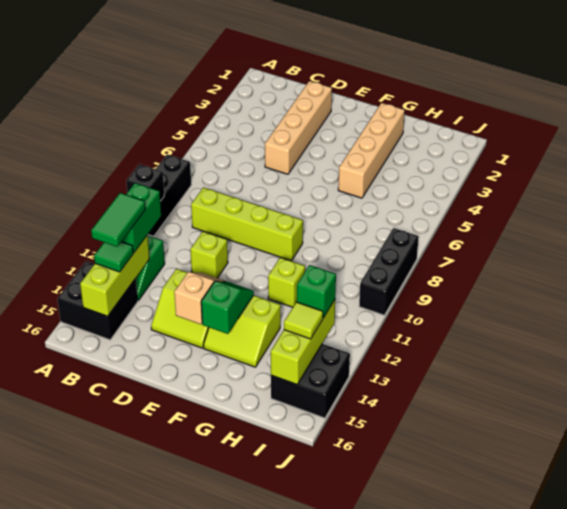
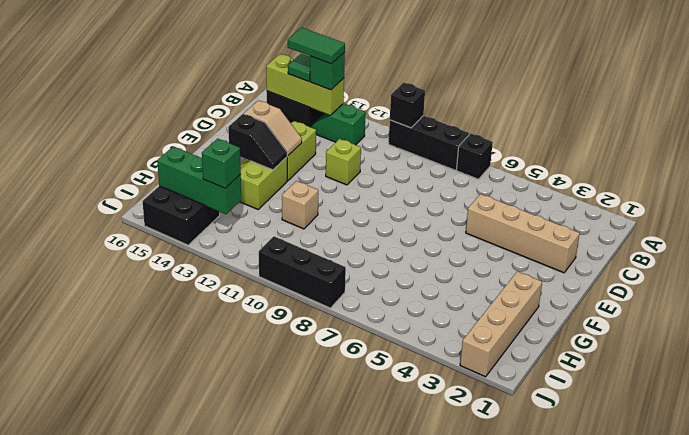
none -> black brick A7 level 1
green brick B12:B13 level 3 -> green brick B13 level 3
lime brick C9:F9 level 1 -> none
green slope F13:F14 level 2 top 14 -> black slope F13:F14 level 2 top 14
tan brick G2:G5 level 1 -> tan brick G2:J2 level 1
lime brick G11 level 1 -> tan brick G11 level 1
lime brick I13:I15 level 2 -> green brick I13:I15 level 2
lime tile I14 level 3 -> none

